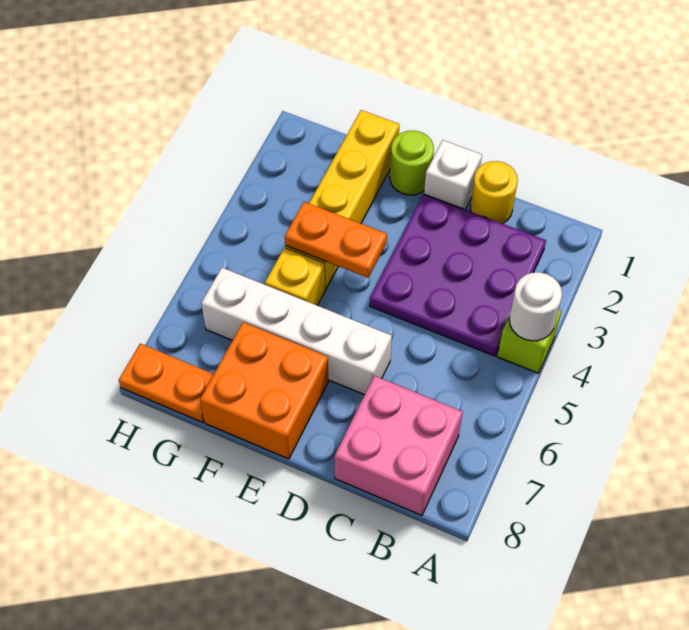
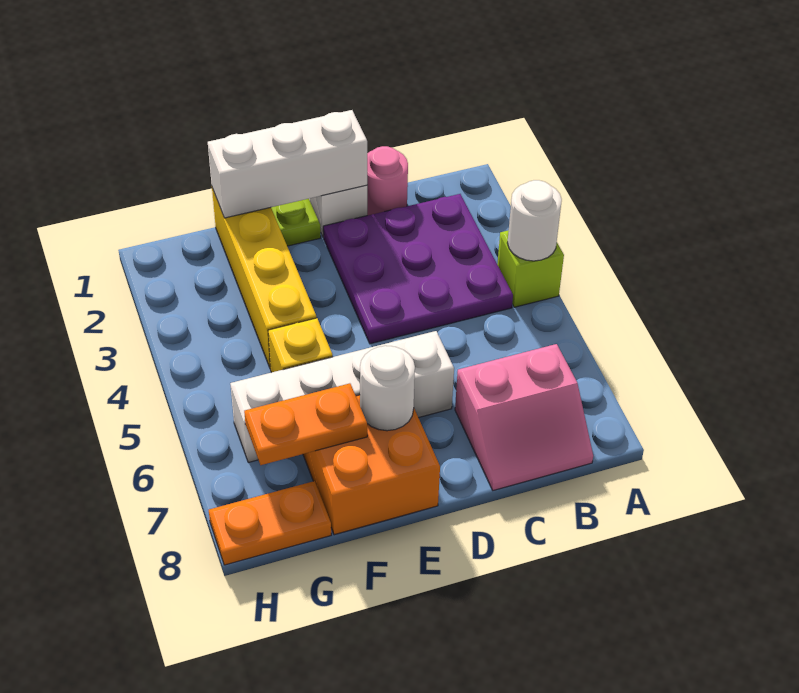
pink brick B7:C8 level 1 -> pink slope B7:C8 level 1 top 7
yellow round brick C1 level 1 -> pink round brick C1 level 1
none -> white brick D1:F1 level 2
lime round brick E1 level 1 -> lime plate E1 level 1
orange plate E4:F4 level 2 -> orange plate F7:G7 level 2
none -> white round brick E7 level 2

